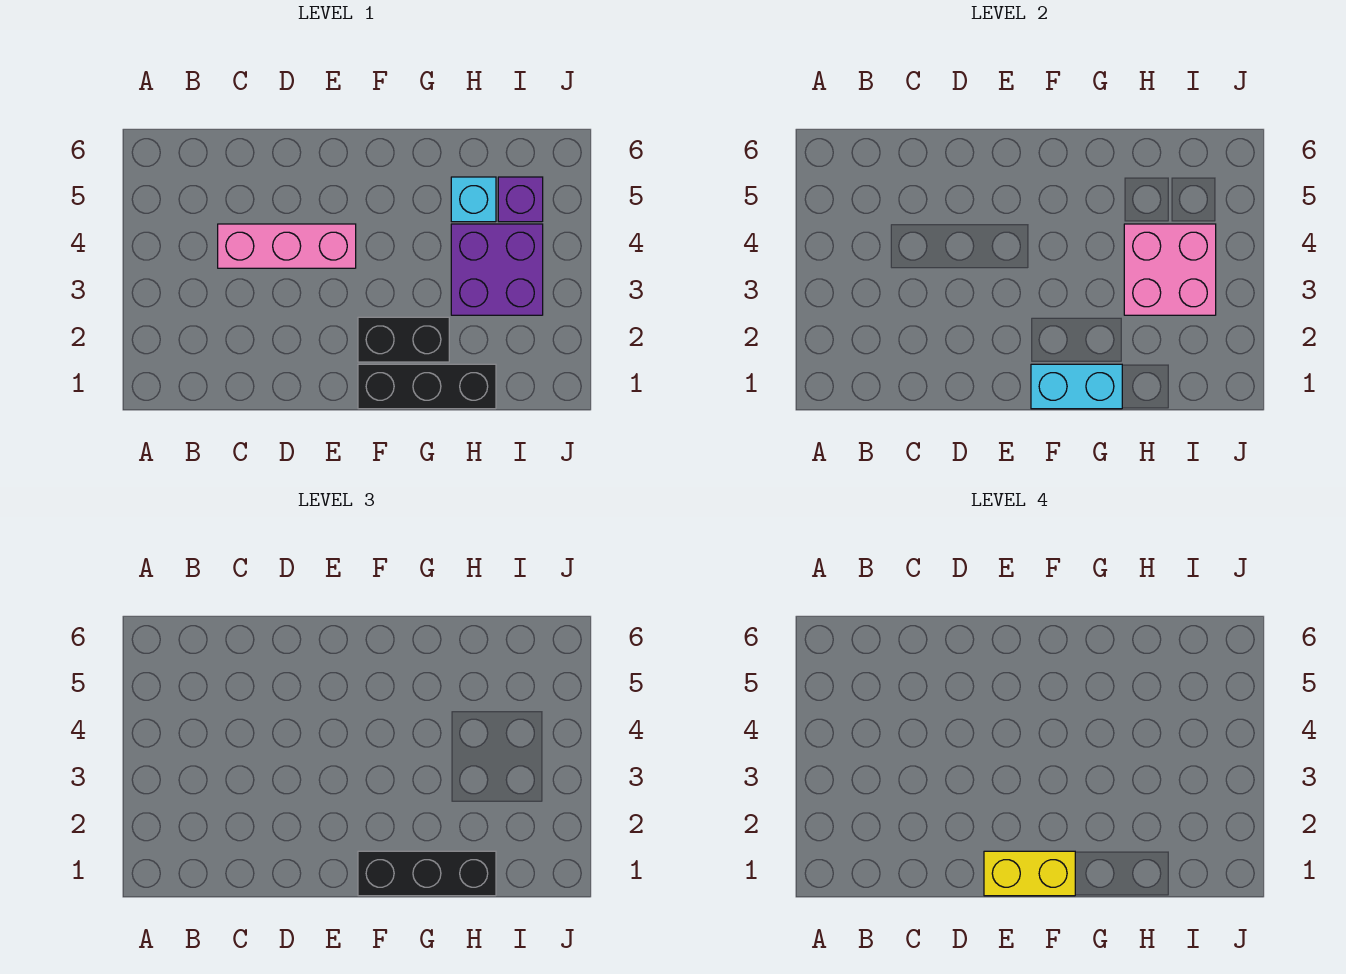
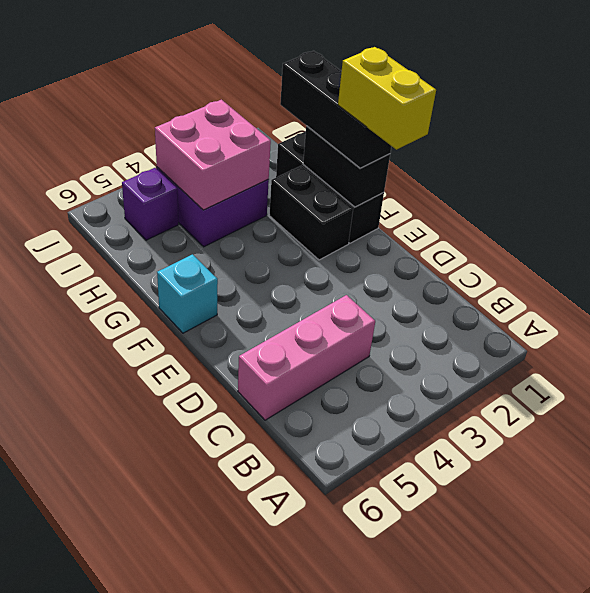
pink brick C4:E4 level 1 -> pink brick C4:C6 level 1
cyan brick F1:G1 level 2 -> black brick F1:G1 level 2
cyan brick H5 level 1 -> cyan brick F6 level 1

